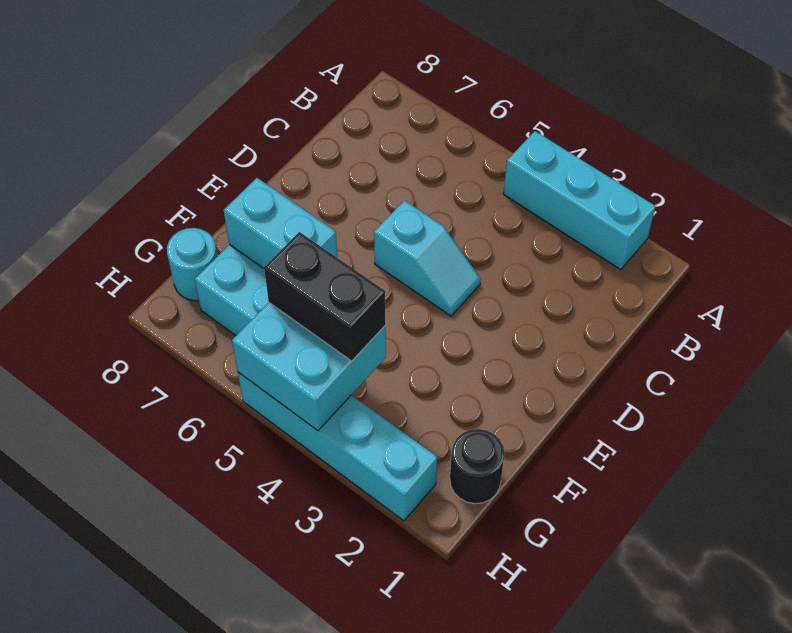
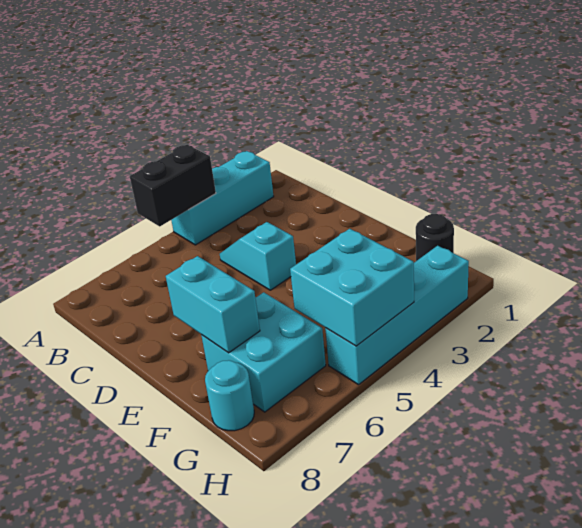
cyan slope D4:D5 level 1 top 5 -> cyan slope C4:D4 level 1 top D
cyan brick F6:F7 level 2 -> cyan brick E7:F7 level 2
black brick G4:G5 level 3 -> black brick A4:A5 level 2

